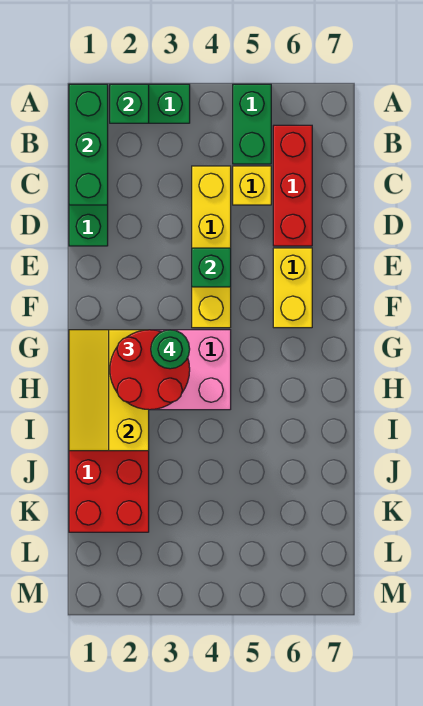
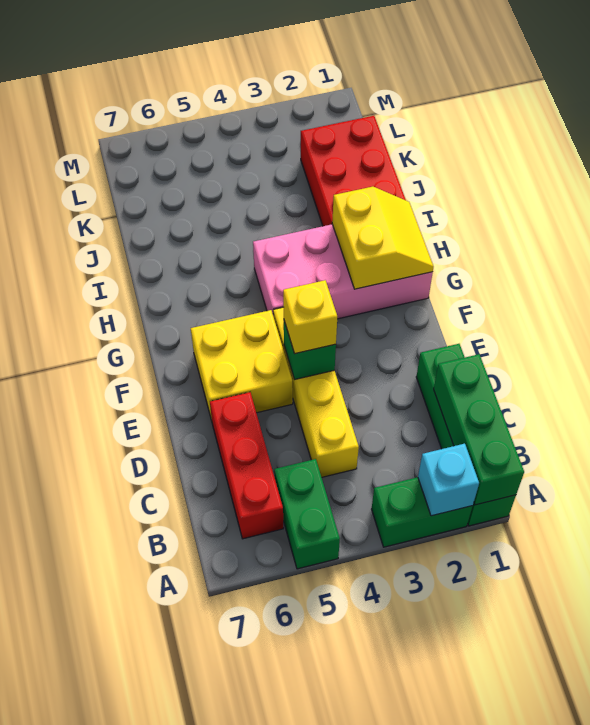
green brick A2 level 2 -> cyan brick A2 level 2
yellow brick C5 level 1 -> yellow brick E4 level 3
yellow brick E6:F6 level 1 -> yellow brick E5:F6 level 1
yellow slope G1:I2 level 2 top 2 -> yellow slope G1:H2 level 2 top 2
red round brick G2:H3 level 3 -> none
green round brick G3 level 4 -> none

